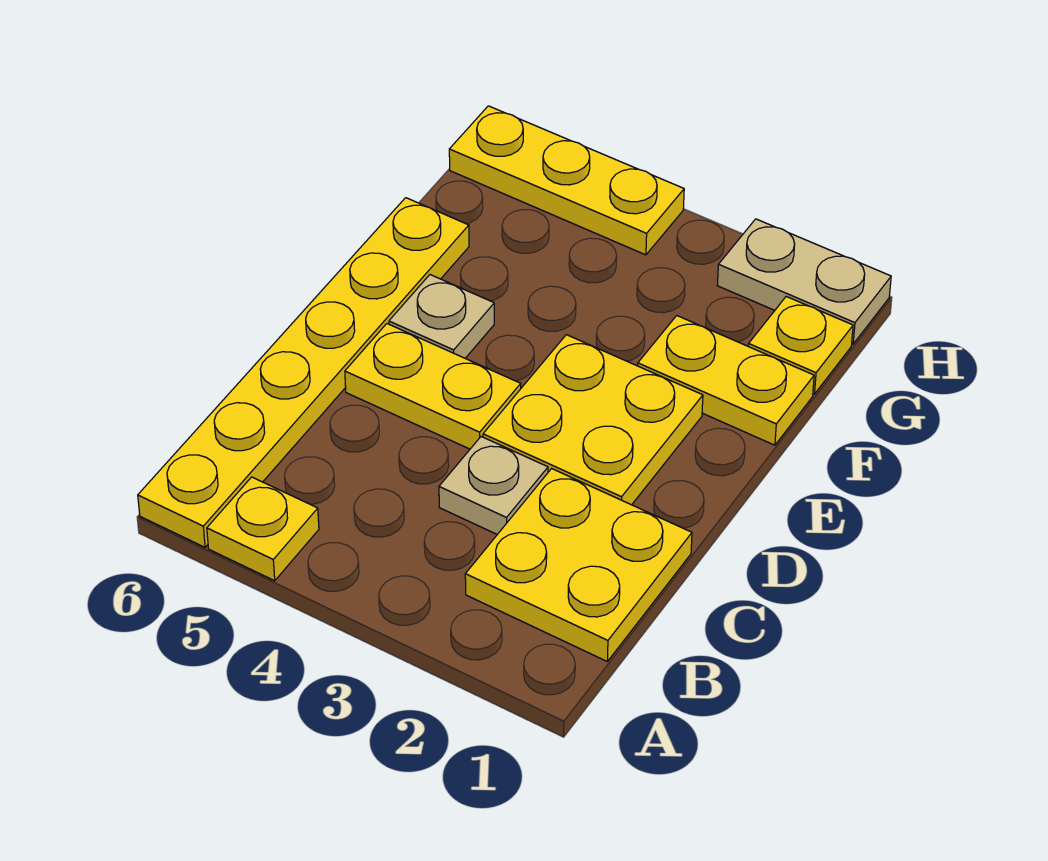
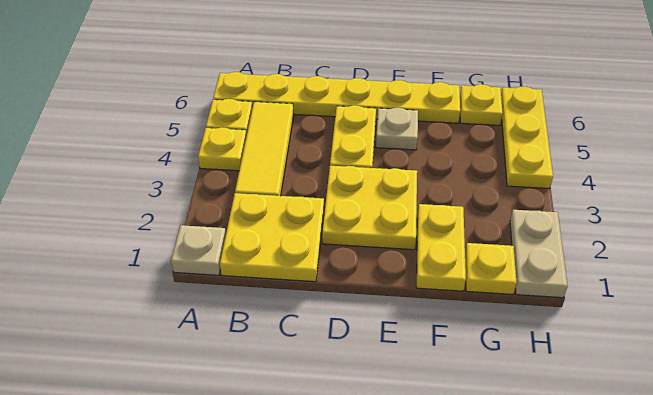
none -> yellow plate A4 level 1
none -> yellow tile B3:B5 level 1
tan plate C3 level 1 -> tan plate A1 level 1
none -> yellow plate G6 level 1

